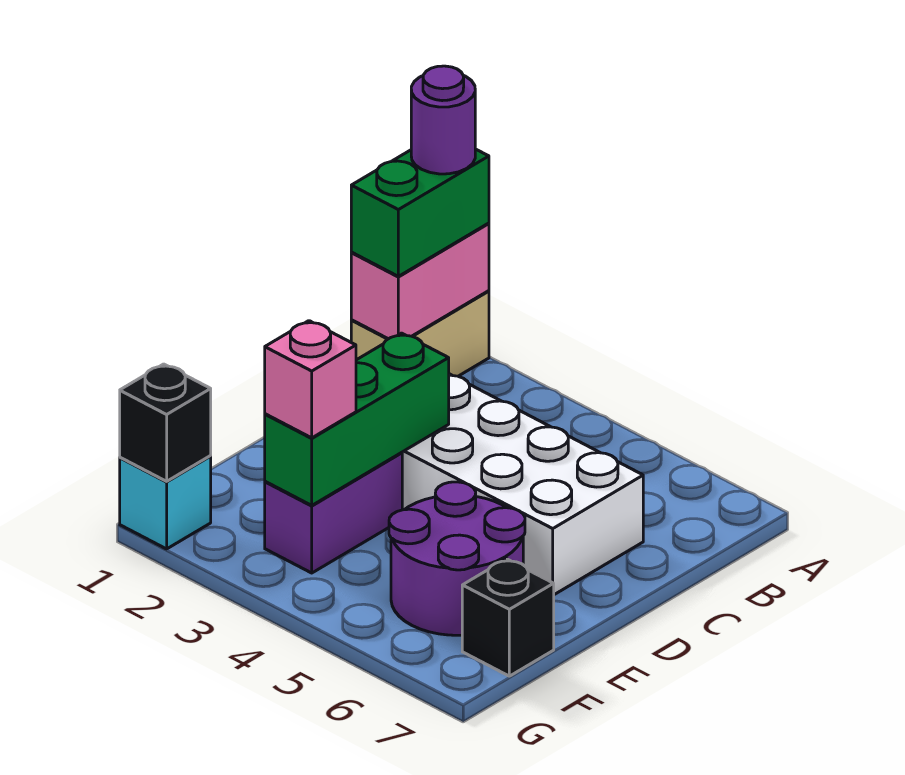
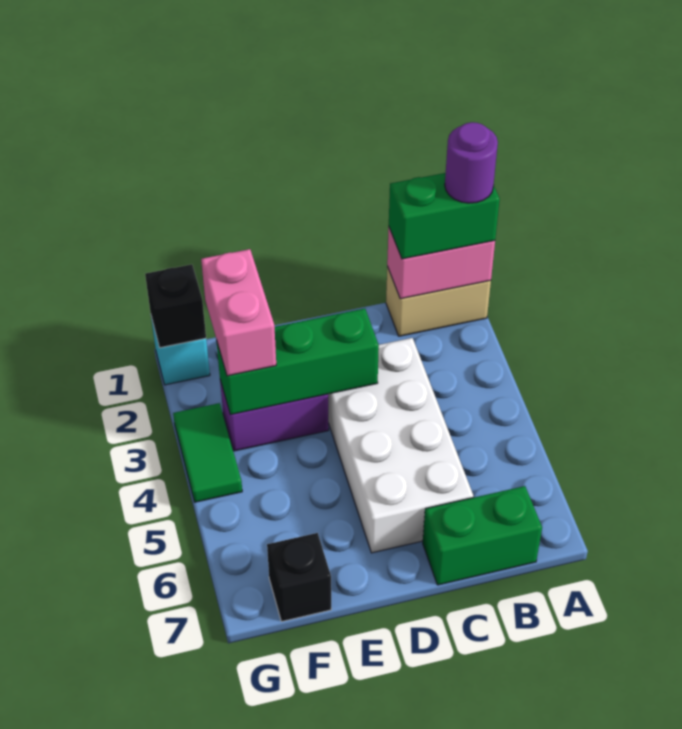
none -> green brick B7:C7 level 1
purple round brick E5:F6 level 1 -> none
pink brick F3 level 3 -> pink brick F2:F3 level 3
none -> green tile G3:G4 level 1

